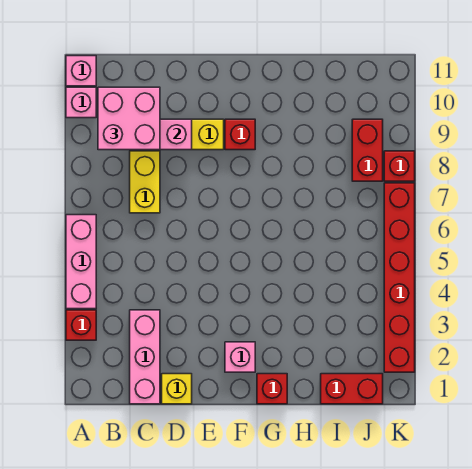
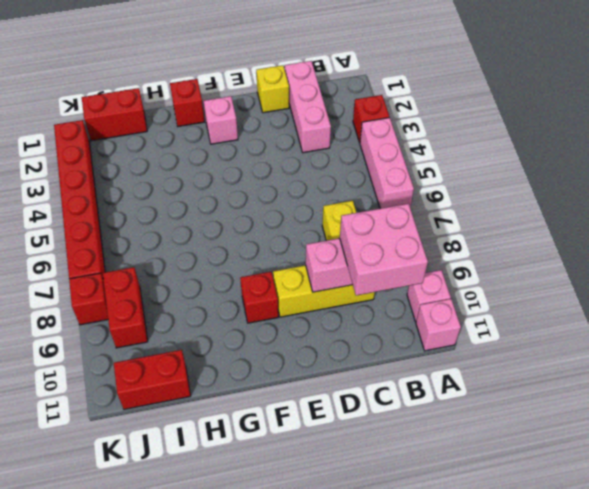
none -> red brick I11:J11 level 1

